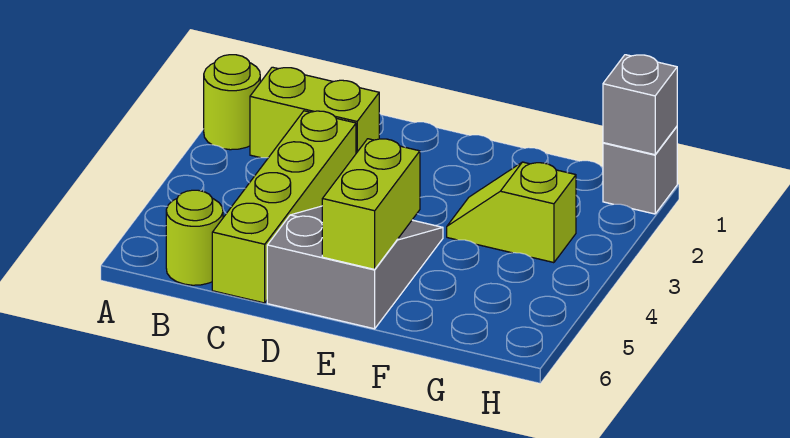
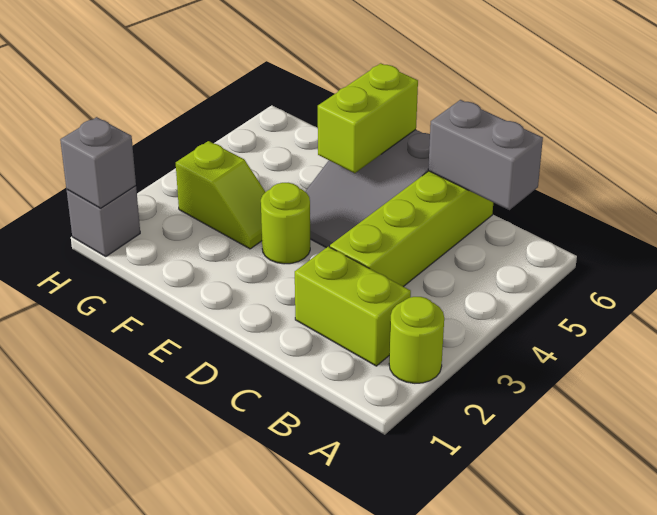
lime round brick B6 level 1 -> lime round brick E3 level 1
none -> grey brick B6:C6 level 2

